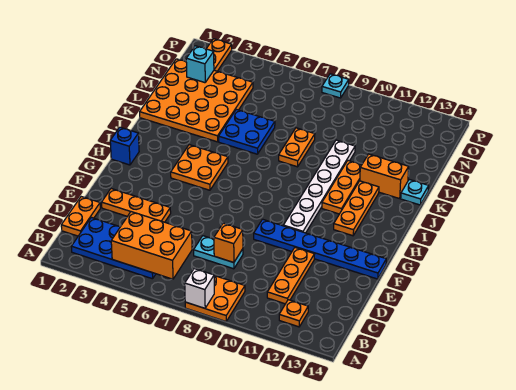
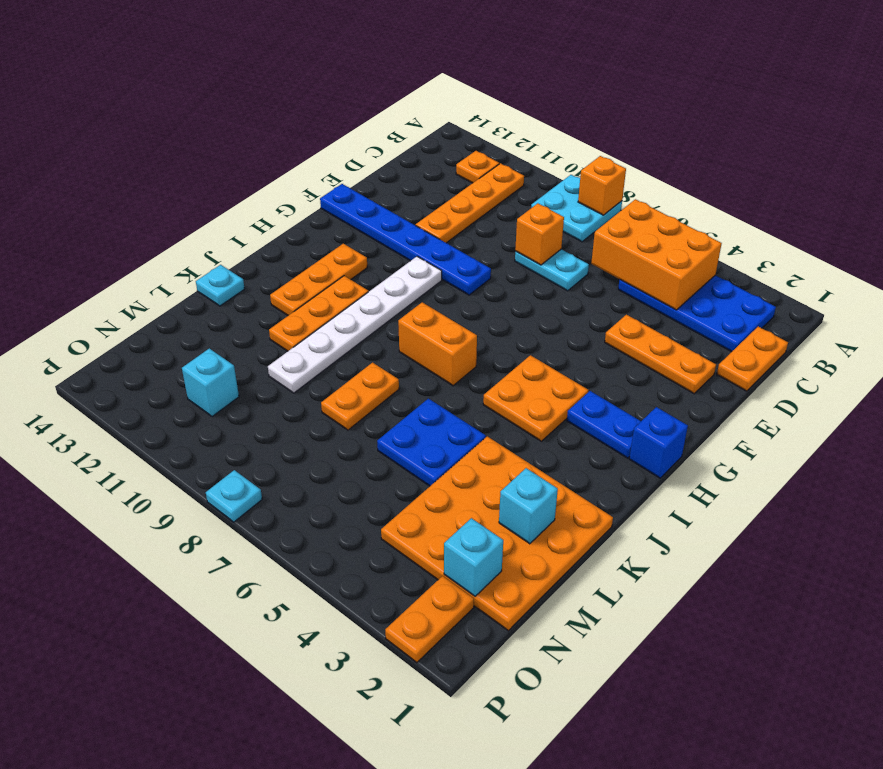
orange plate A8:B9 level 1 -> cyan plate A8:B9 level 1
white brick A8 level 2 -> orange brick A8 level 2
orange plate C11:E11 level 1 -> orange plate B11:E11 level 1
none -> blue plate H2:H3 level 1
orange brick K12:K13 level 1 -> orange brick I7:I8 level 1
none -> cyan brick L2 level 2
none -> cyan brick N11 level 1

